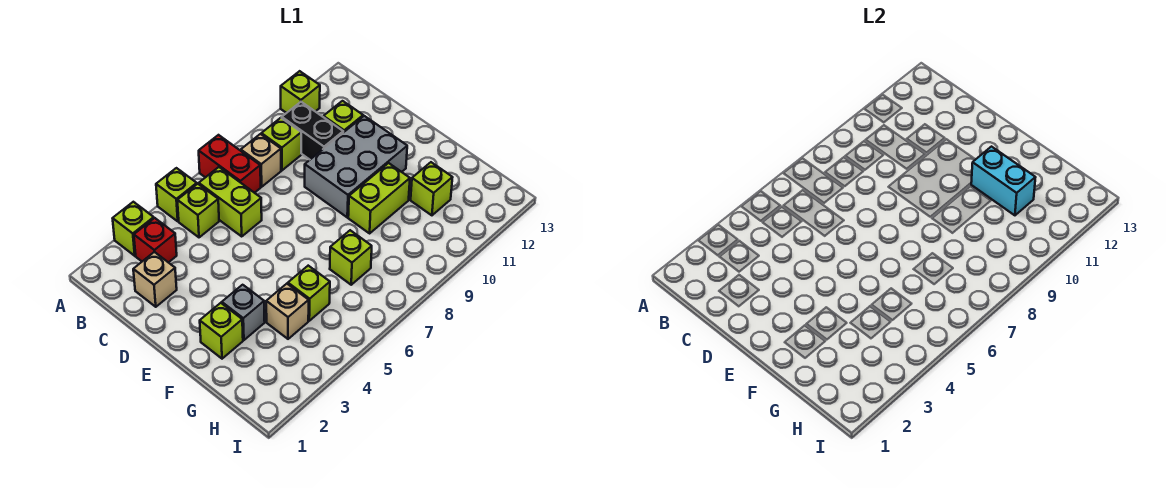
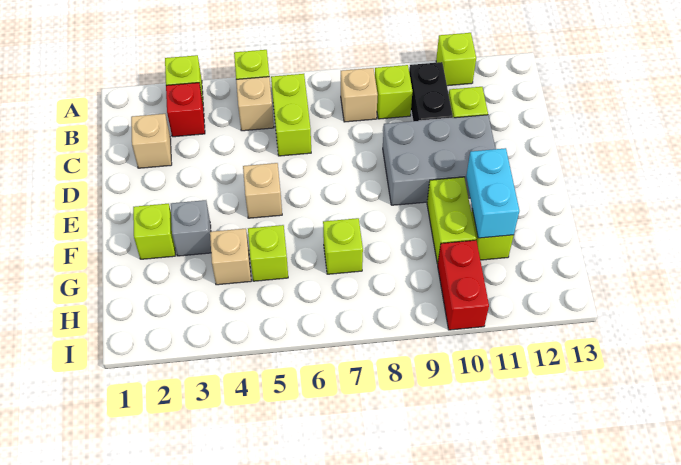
red brick A7:B7 level 1 -> red brick H10:I10 level 1
lime brick B5 level 1 -> tan brick B5 level 1
none -> tan brick E5 level 1
lime brick F9:F10 level 1 -> lime brick F10:G10 level 1

